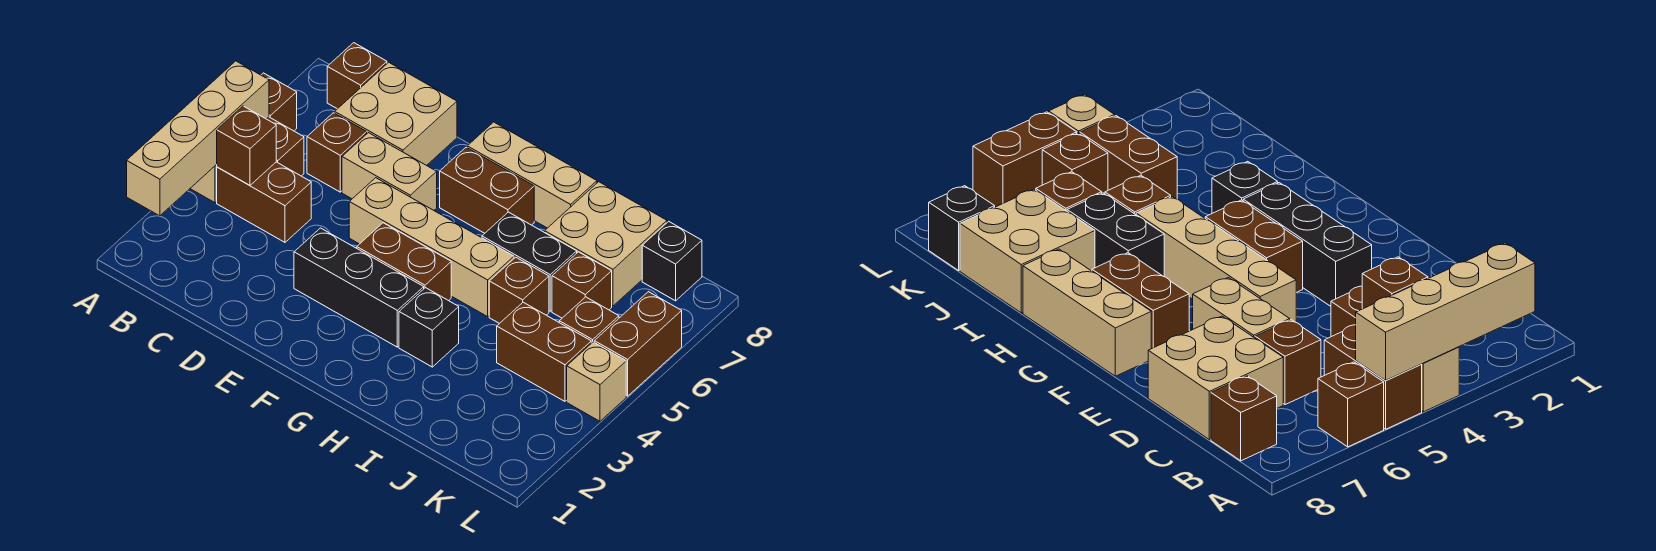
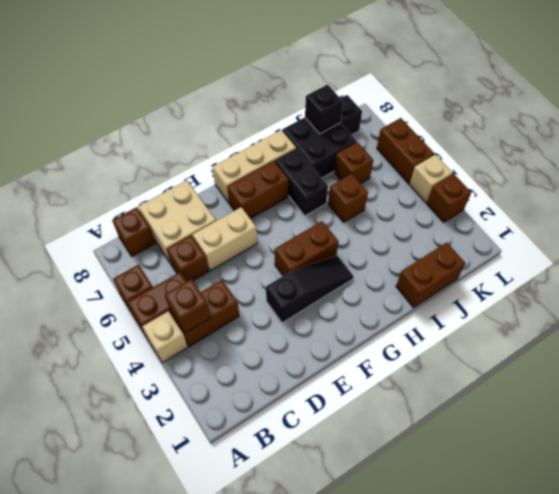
tan brick A2:A5 level 2 -> none
black brick E3:G3 level 1 -> black slope E3:G3 level 1 top E
tan brick E5:H5 level 1 -> none
black brick H3 level 1 -> black brick J8 level 2
black brick H6:I6 level 1 -> black brick H6:H7 level 1
tan brick I7:J8 level 1 -> black brick I7:J8 level 1
brown brick J4:K4 level 1 -> brown brick I1:J1 level 1
brown brick K5 level 1 -> brown brick L3 level 1

